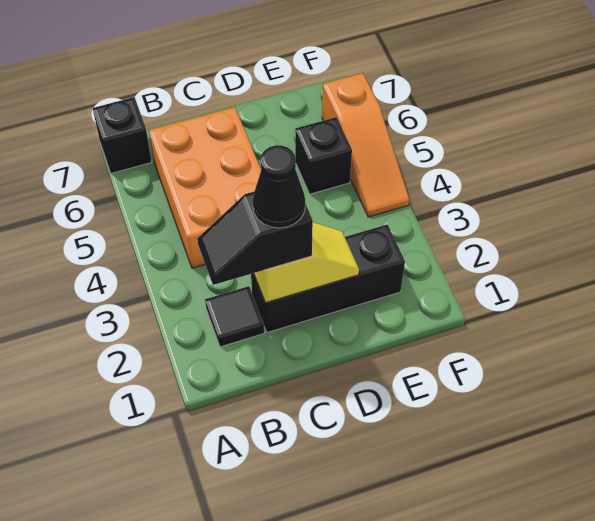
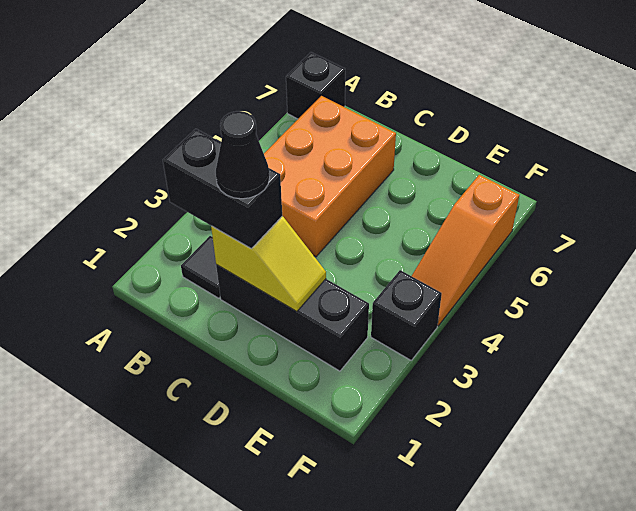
black slope B2:C2 level 3 top C -> black brick B2:C2 level 3
black brick E5 level 1 -> black brick F3 level 1

